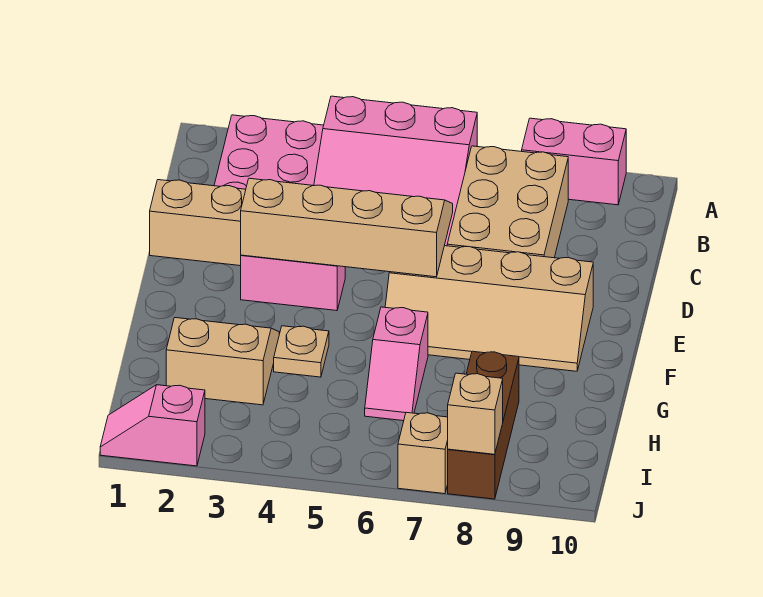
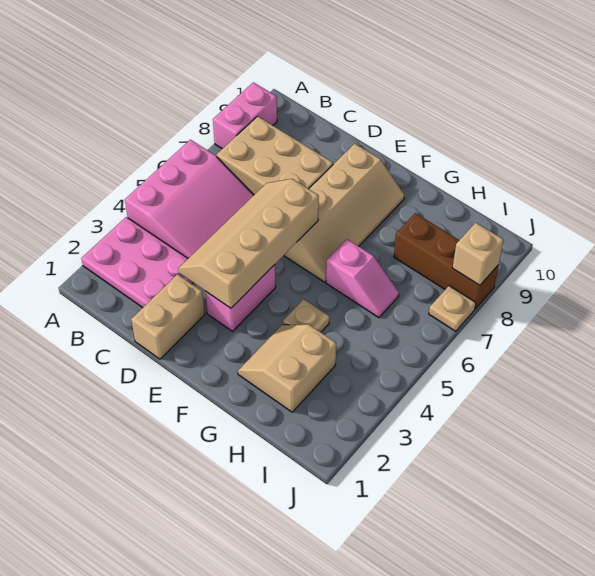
pink slope J1:J2 level 1 top 2 -> none
tan brick J7 level 1 -> tan plate J7 level 1

